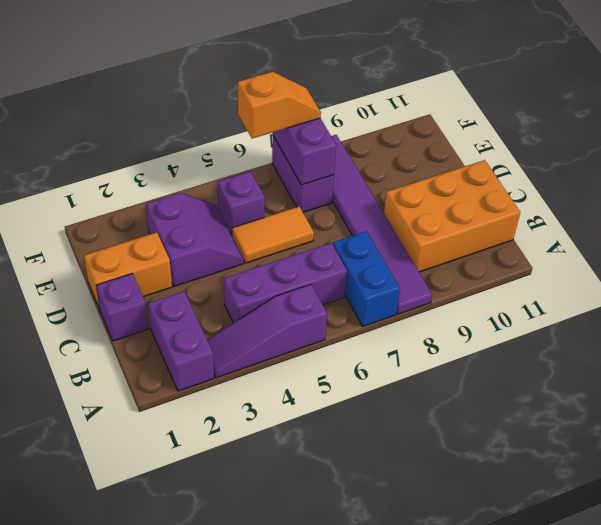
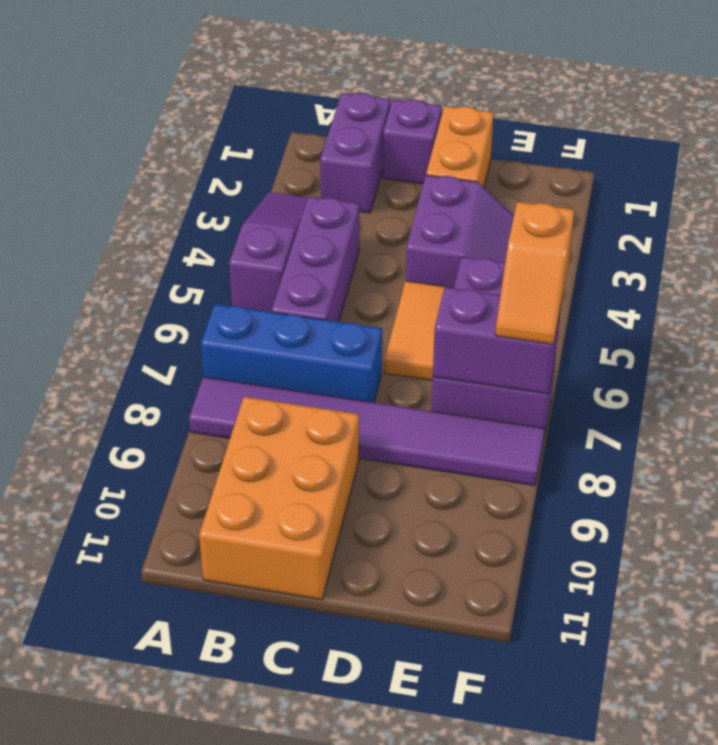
purple brick A2:B2 level 1 -> purple brick B1:B2 level 1
blue brick A7:B7 level 1 -> blue brick A7:C7 level 1
purple slope D3:E4 level 1 top 3 -> purple slope D3:E4 level 1 top D

